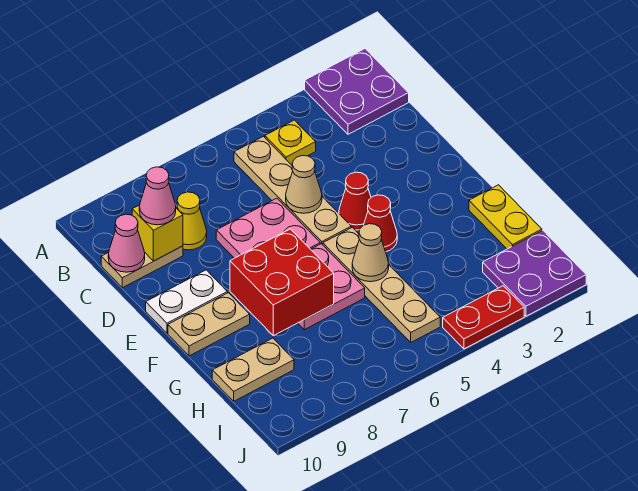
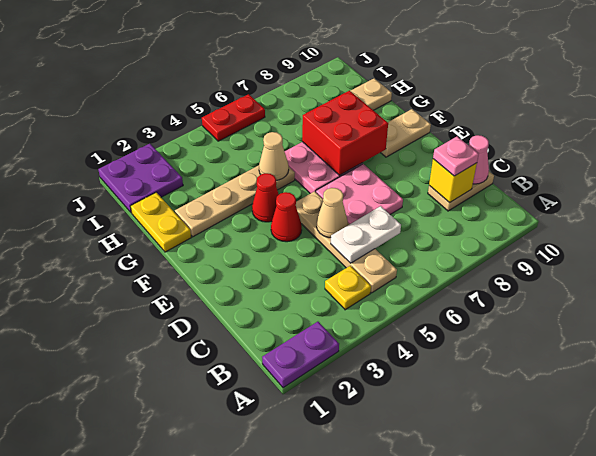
purple plate A1:B2 level 1 -> purple plate A1:A2 level 1
yellow cone C8 level 1 -> none
pink cone C9 level 3 -> pink plate C9 level 3
white plate E9:E10 level 1 -> white plate C5:C6 level 2
tan plate F5:I5 level 1 -> tan plate G2:G5 level 1
red plate J3:J4 level 1 -> red plate J5:J6 level 1

